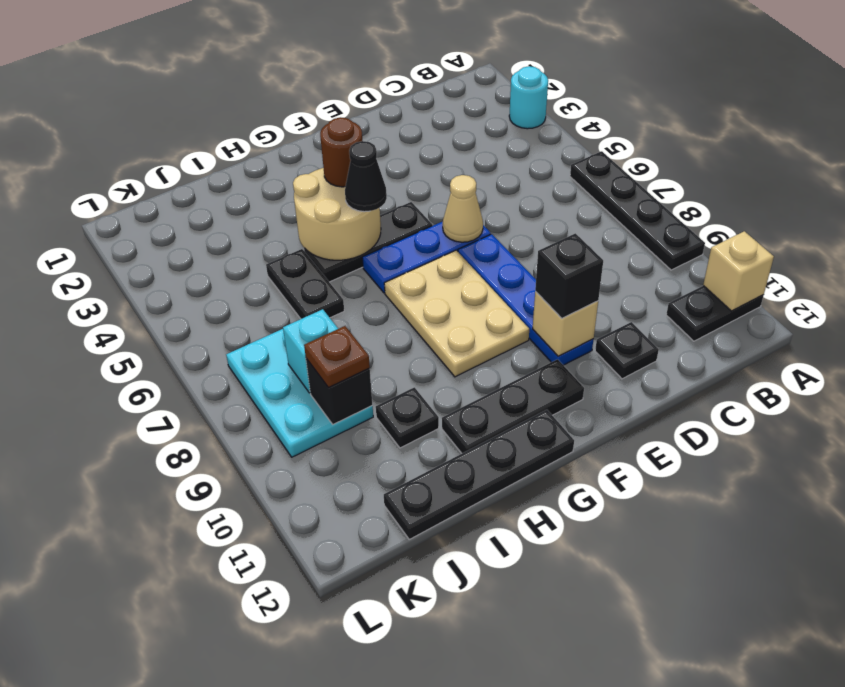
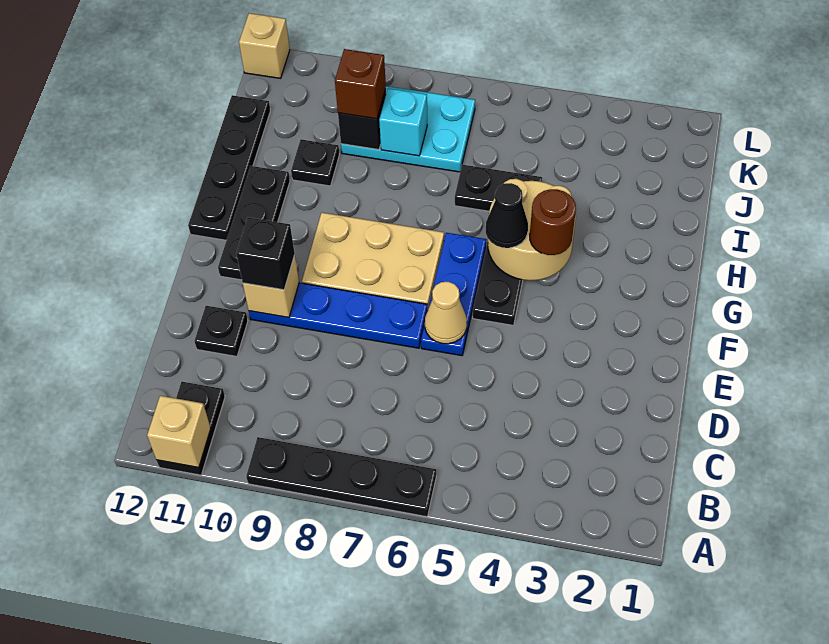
cyan round brick A3 level 1 -> none
brown plate J9 level 3 -> brown brick J9 level 3
none -> tan brick L12 level 1

